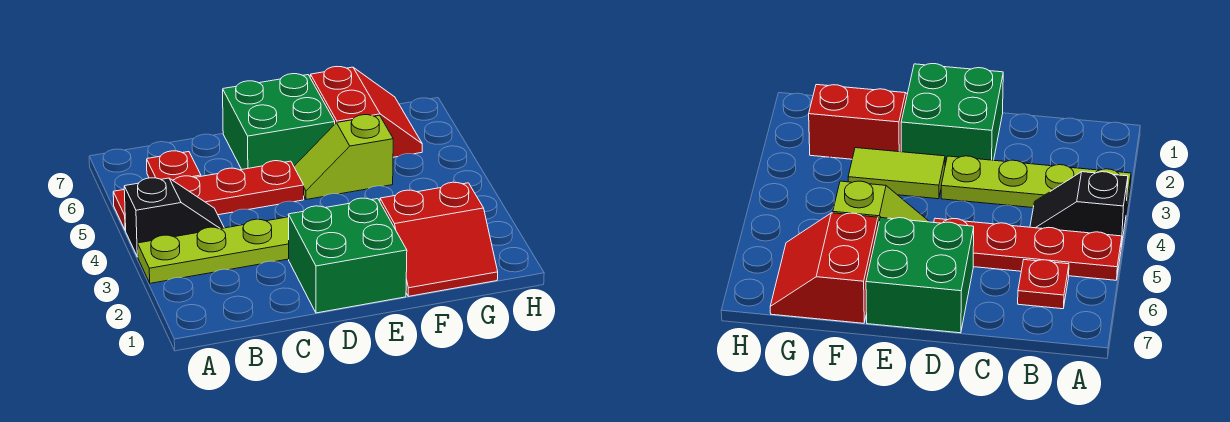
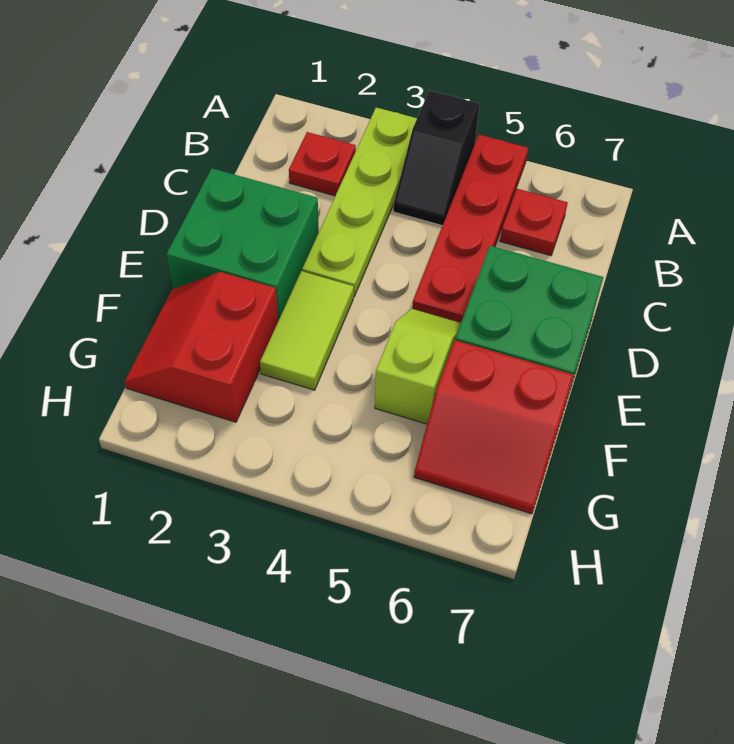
none -> red plate B2 level 1

